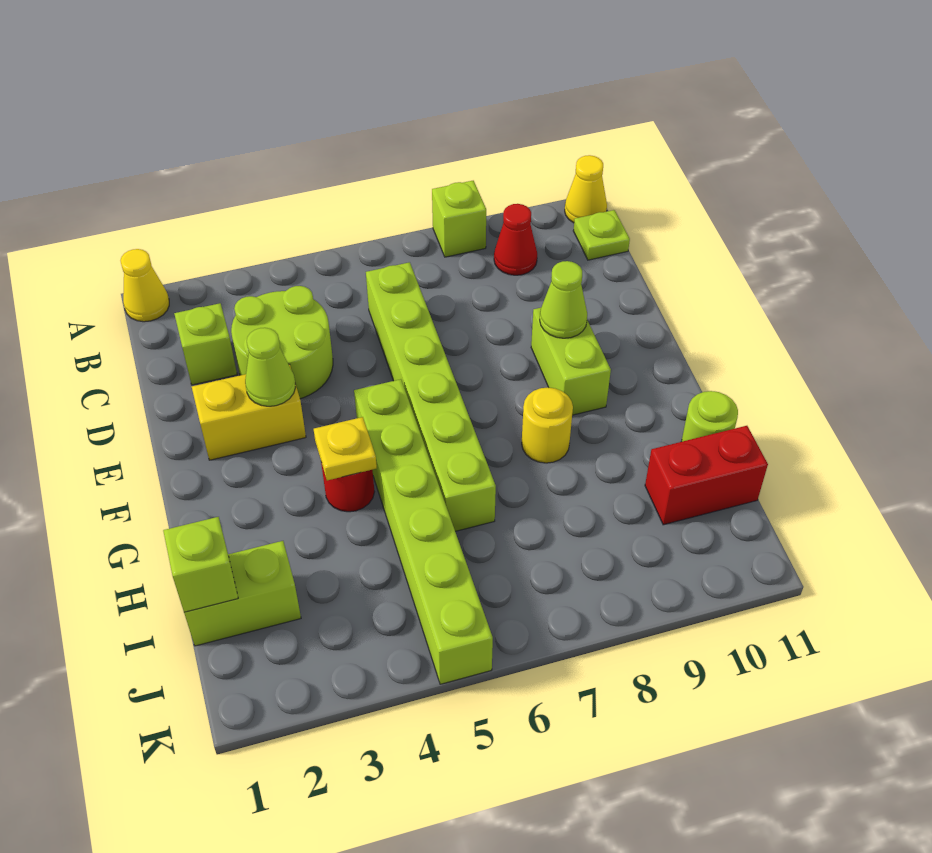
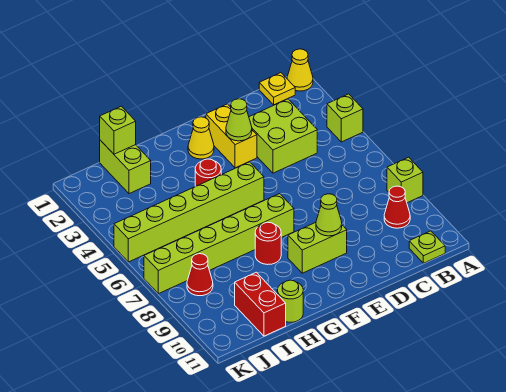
yellow cone A11 level 1 -> yellow cone F2 level 1
lime brick C2 level 1 -> lime brick A4 level 1
lime round brick C3:D4 level 1 -> lime brick C3:D4 level 1
lime brick C6:H6 level 1 -> lime brick F7:K7 level 1
yellow plate G4 level 2 -> yellow plate B1 level 1
yellow round brick G8 level 1 -> red round brick G8 level 1
none -> red cone J8 level 1

